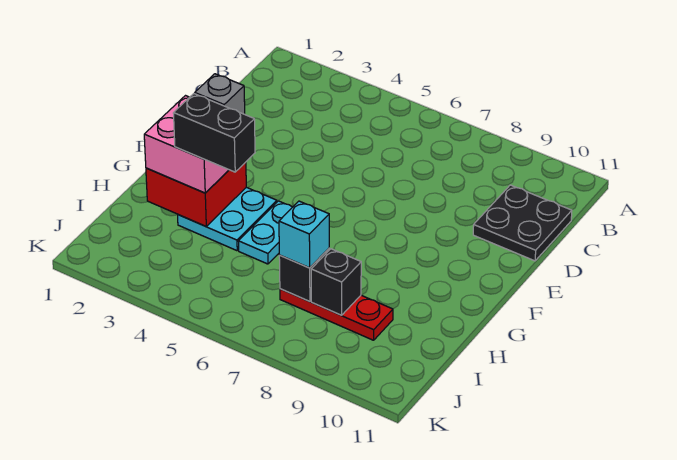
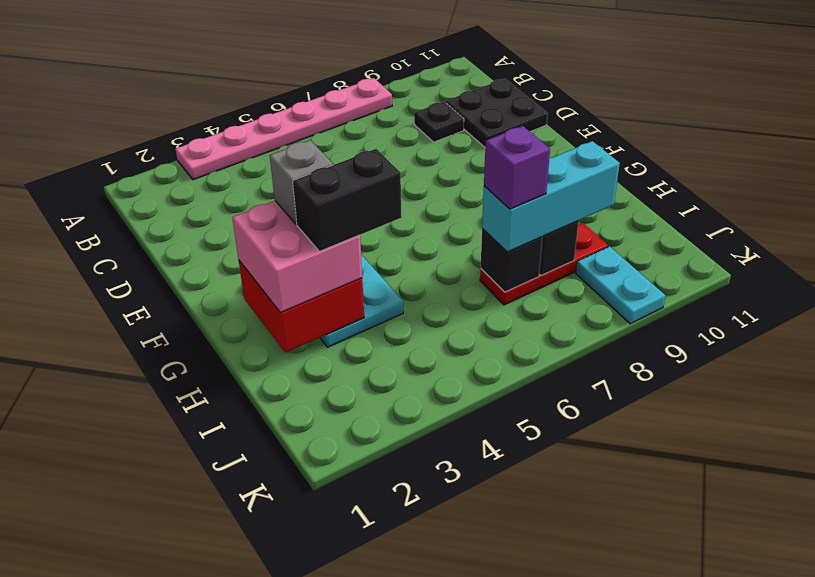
none -> pink plate A3:A8 level 1
none -> black plate C9 level 1
cyan plate G5:H5 level 1 -> cyan plate J9:K9 level 1
cyan brick I7 level 3 -> cyan brick I7:I9 level 3
none -> purple brick I7 level 4

